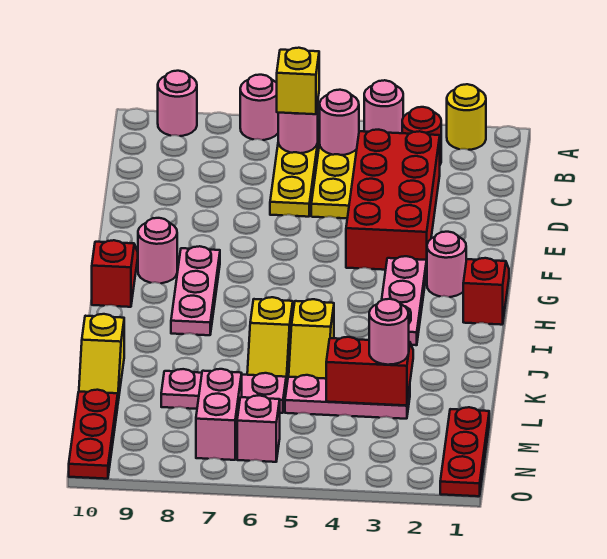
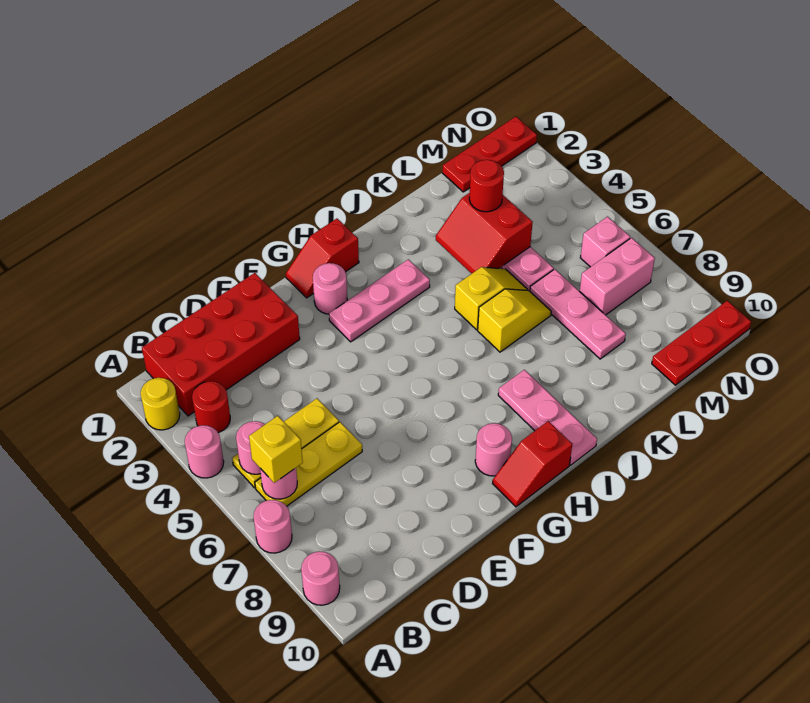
red brick C3:F4 level 1 -> red brick B1:E2 level 1
pink plate G8:I8 level 1 -> pink plate I8:I10 level 1
yellow slope K10:L10 level 1 top K -> none
pink round brick L3 level 3 -> red round brick L3 level 3

